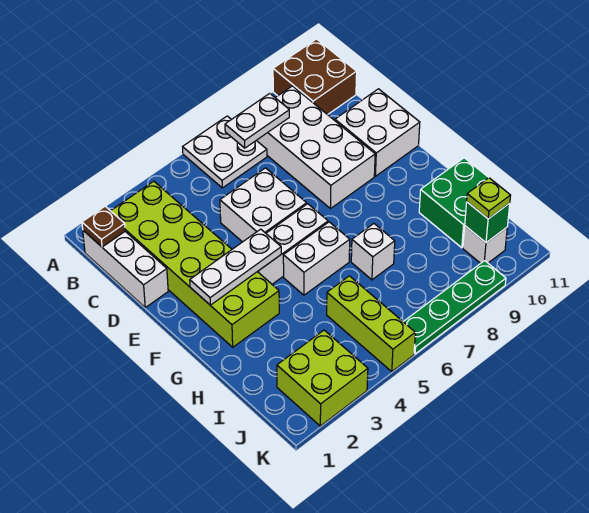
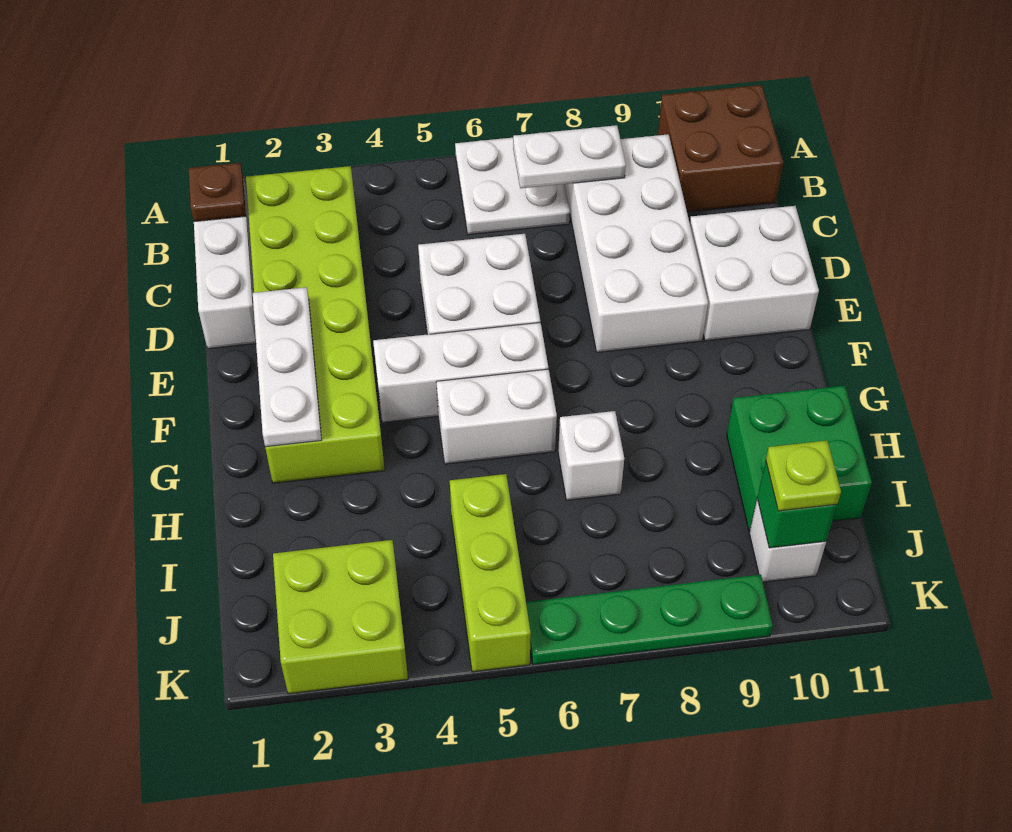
white plate F2:F4 level 2 -> white plate E2:G2 level 2

